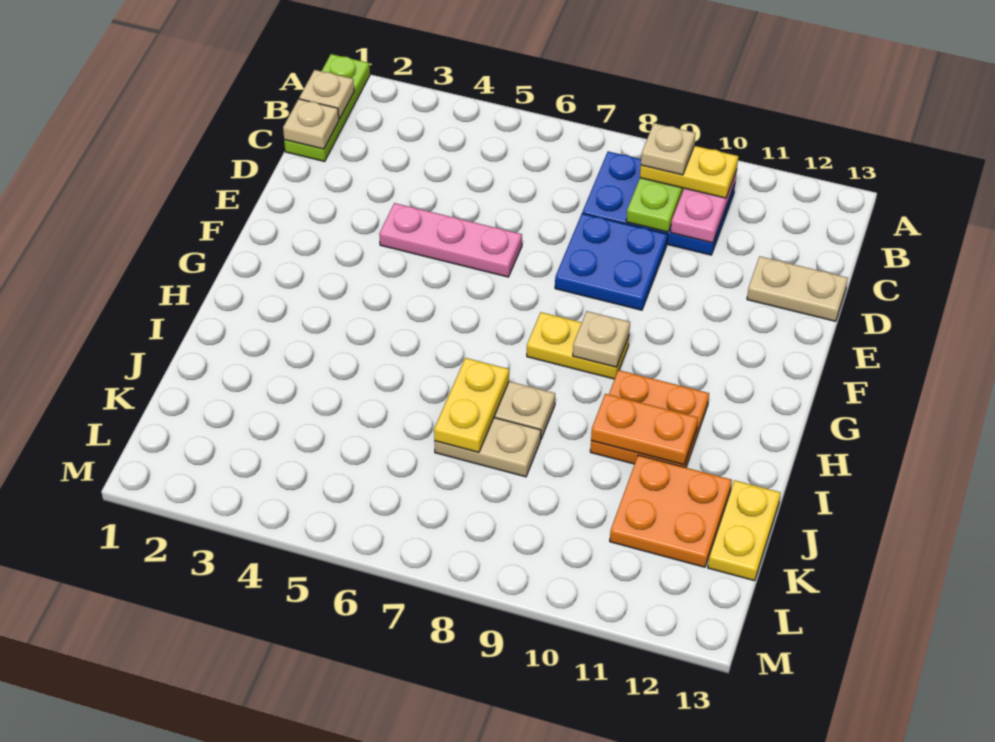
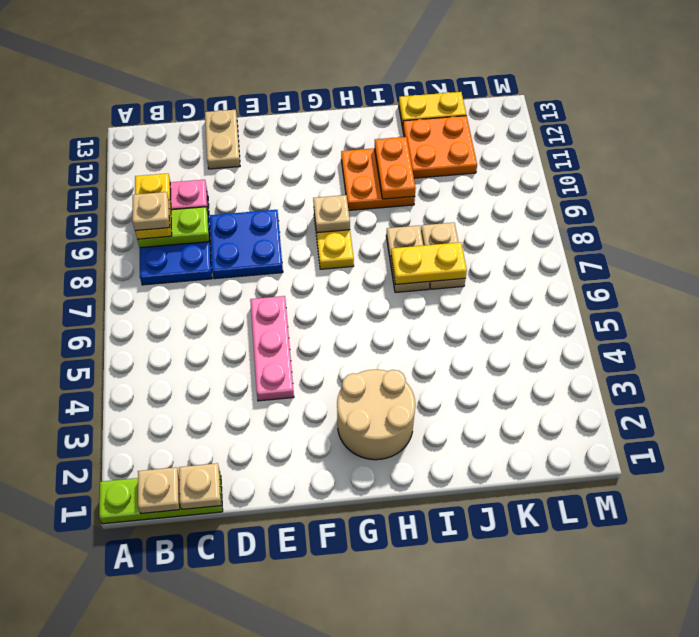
none -> tan round brick G2:H3 level 1

